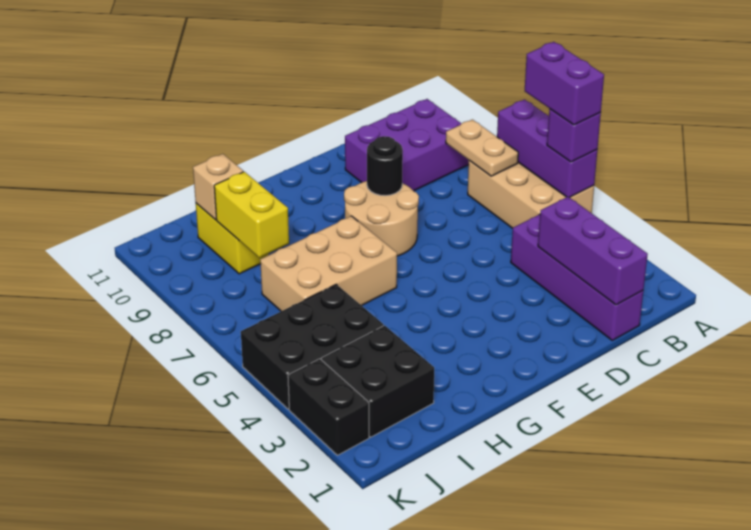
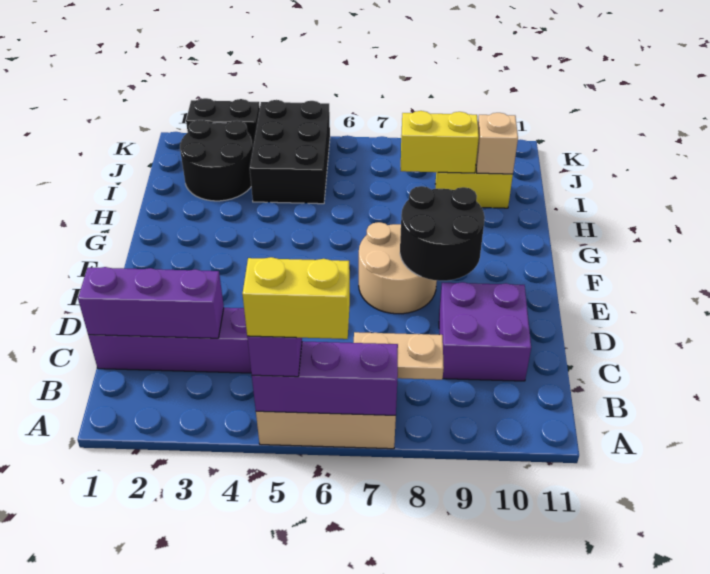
purple brick A5:A6 level 4 -> yellow brick A5:A6 level 4
purple brick B9:D10 level 1 -> purple brick C9:D10 level 1
black round brick E8 level 2 -> black round brick E8:F9 level 2
tan brick G6:I7 level 1 -> none
black brick I2:J3 level 1 -> black round brick I2:J3 level 1

